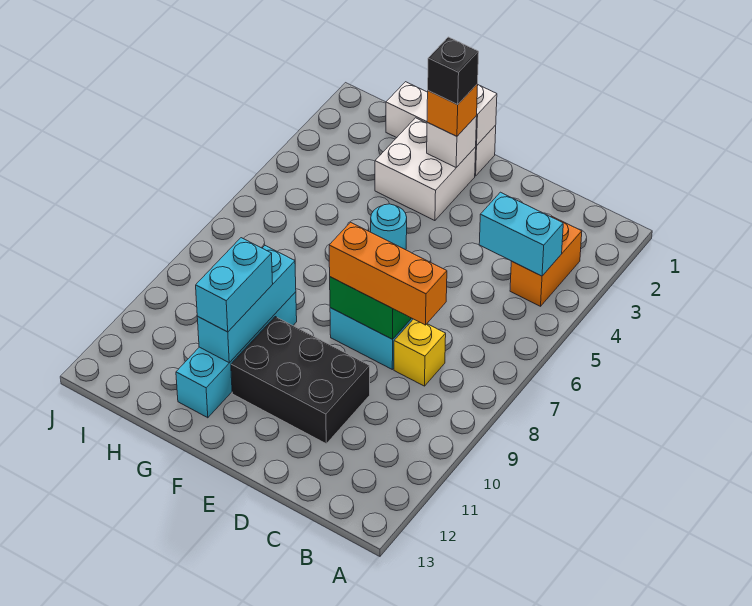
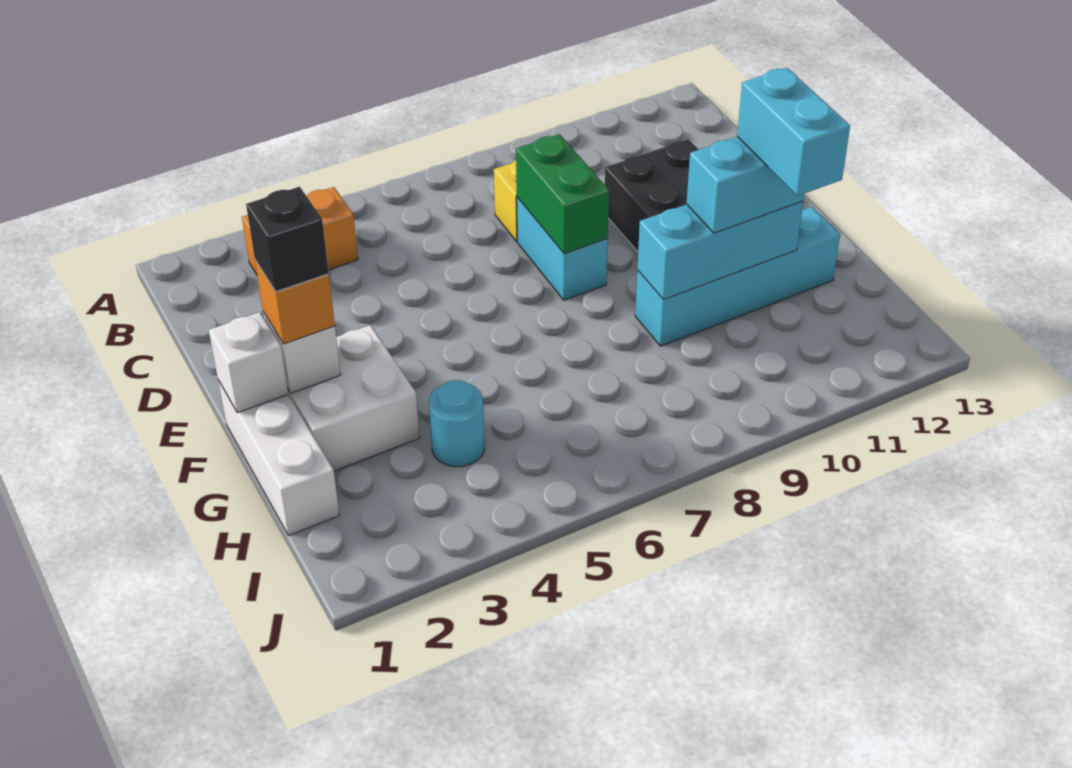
cyan brick B4:C4 level 2 -> cyan brick G11:H11 level 4
orange brick C8:E8 level 3 -> none
cyan round brick F5 level 1 -> cyan round brick H4 level 1

